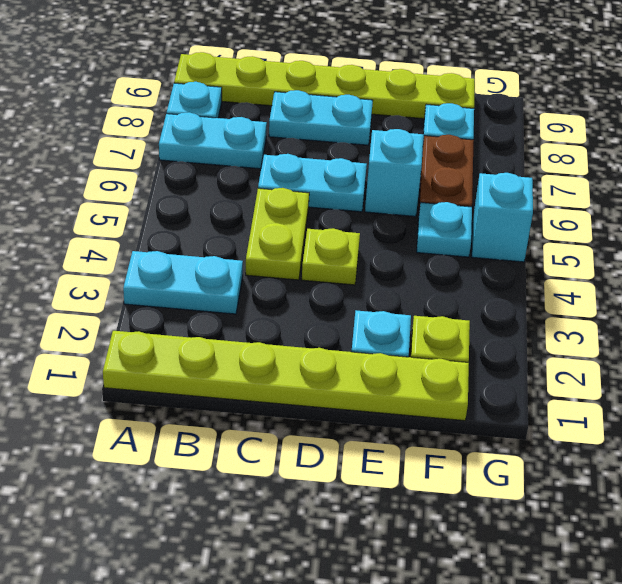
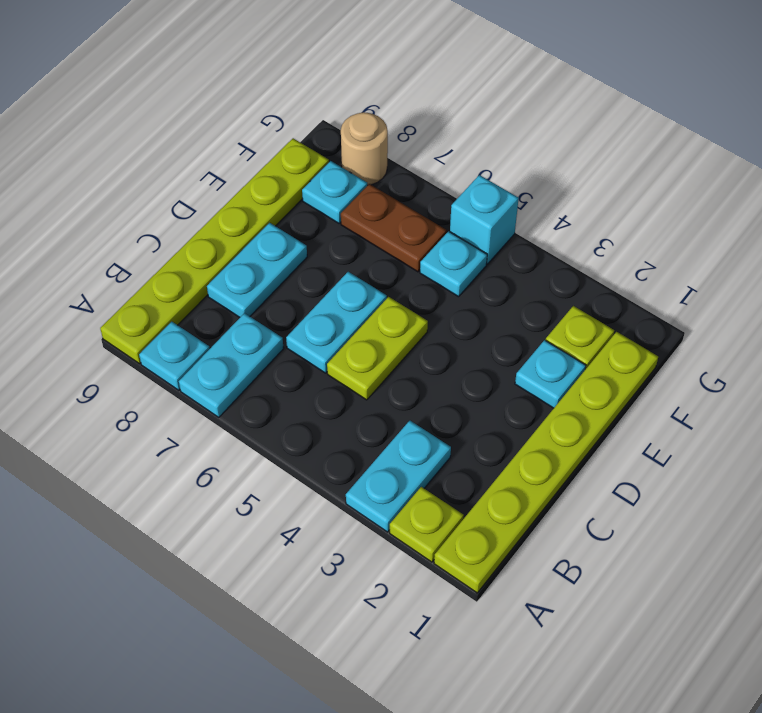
lime plate C4:C5 level 1 -> lime plate C5:D5 level 1
lime plate D4 level 1 -> lime plate A2 level 1
cyan brick E6 level 1 -> none
none -> tan round brick G8 level 1

